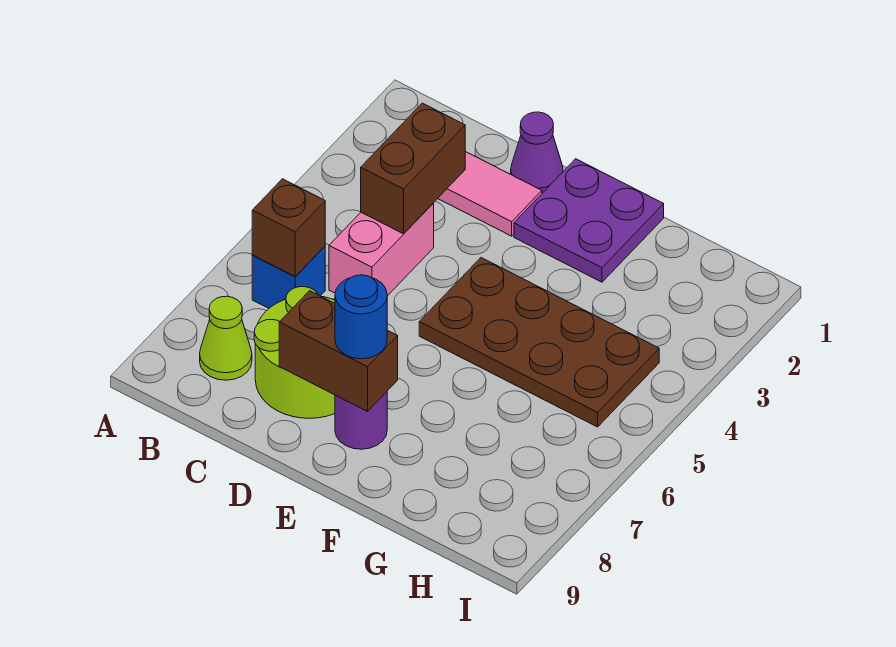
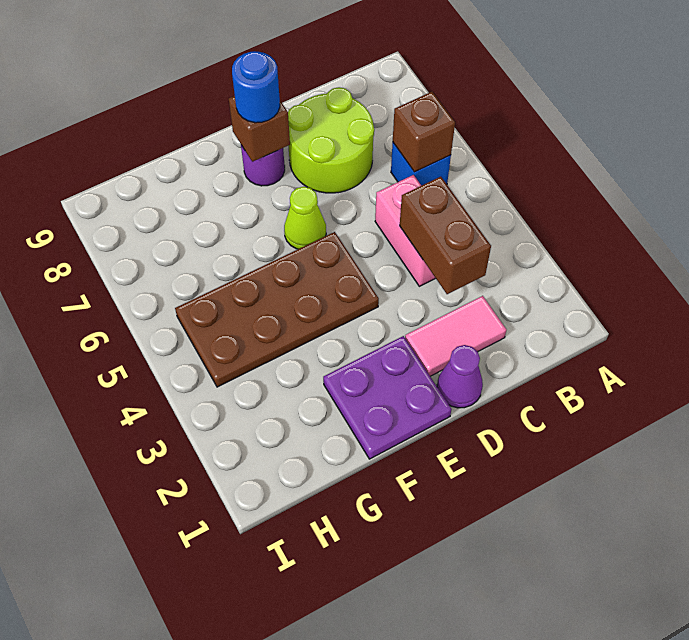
lime cone B8 level 1 -> lime cone E6 level 1
brown brick D8:E8 level 2 -> brown brick E8 level 2

